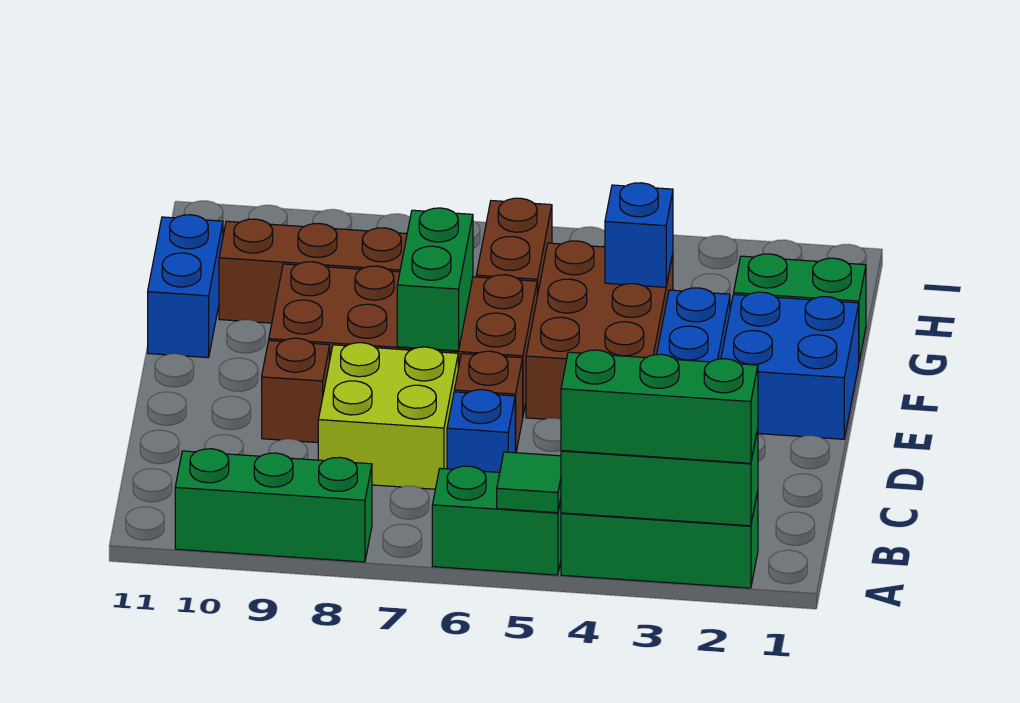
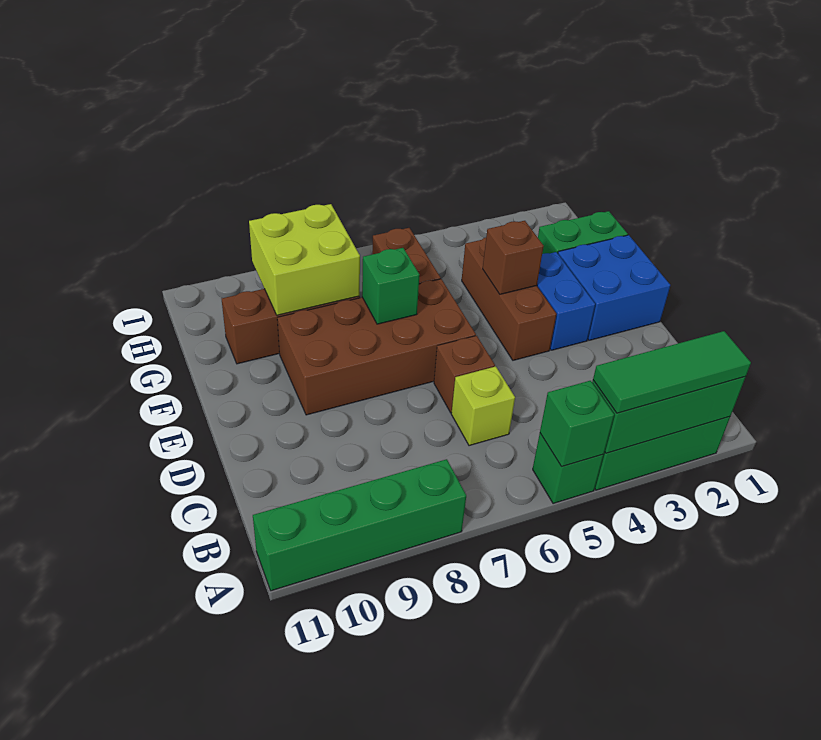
green brick A2:A4 level 3 -> green tile A2:A4 level 3
green brick A5:A6 level 1 -> green brick A5 level 1
green tile A5 level 2 -> green brick A5 level 2
green brick A8:A10 level 1 -> green brick A8:A11 level 1
blue brick C6 level 1 -> lime brick C6 level 1
lime brick C7:D8 level 1 -> lime brick G8:H9 level 2
brown brick D9 level 1 -> brown brick F4 level 2
brown brick E4:G5 level 1 -> brown brick E4:G4 level 1
green brick E7:F7 level 2 -> green brick F7 level 2
blue brick F11:G11 level 1 -> none
blue brick G4 level 2 -> none

